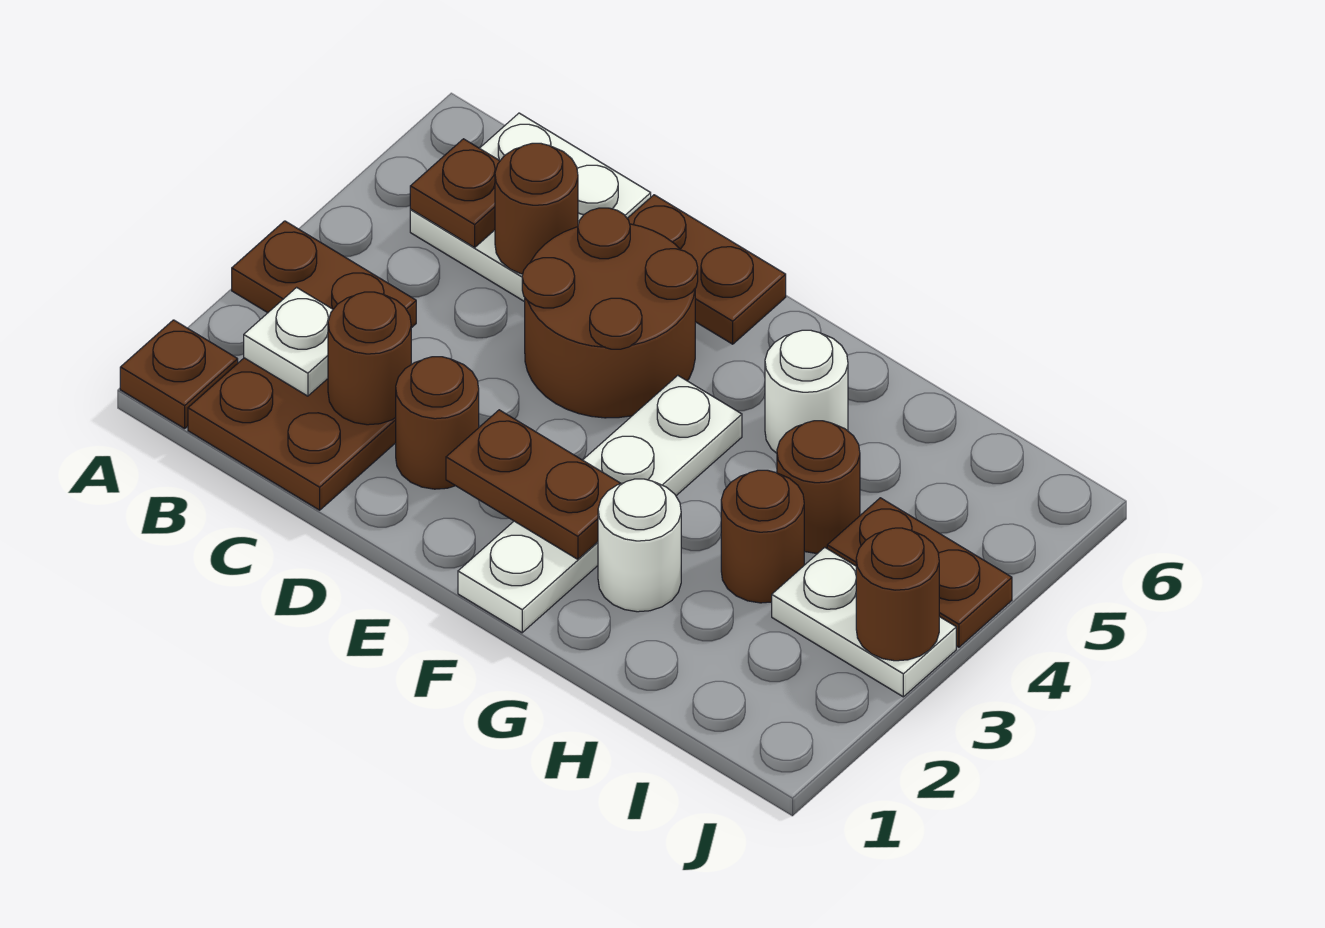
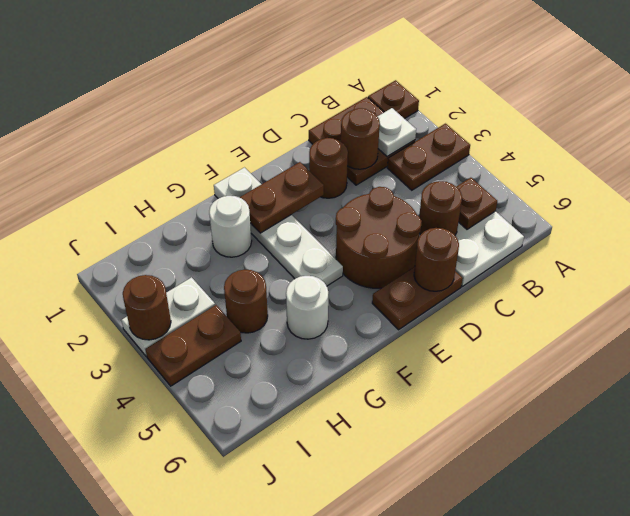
brown round brick H3 level 1 -> brown round brick D6 level 2

